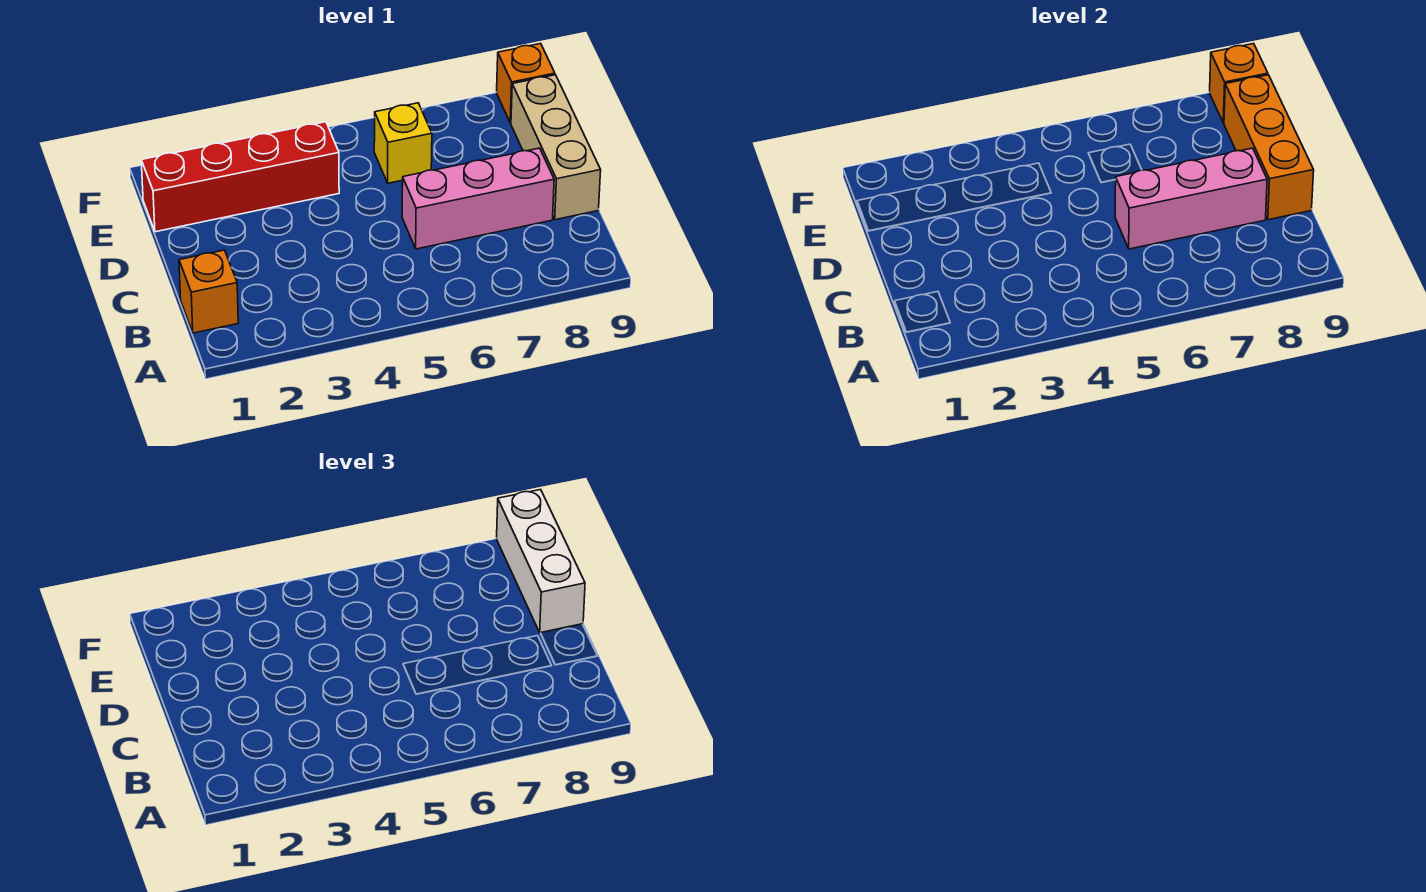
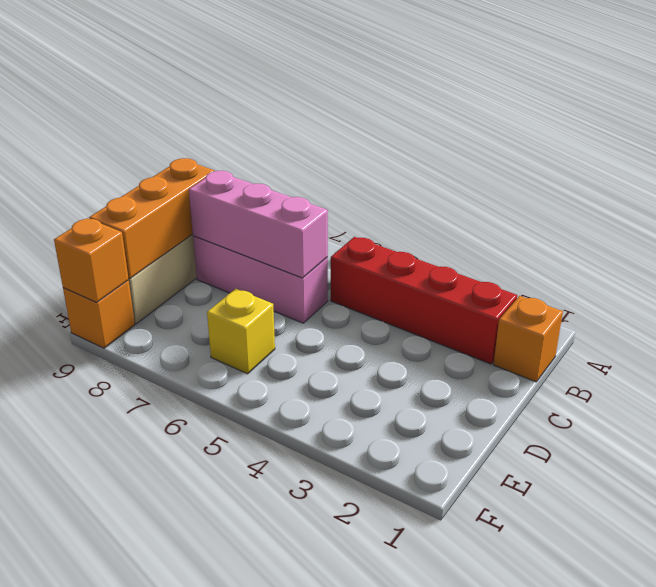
white brick D9:F9 level 3 -> none
red brick E1:E4 level 1 -> red brick B2:B5 level 1

